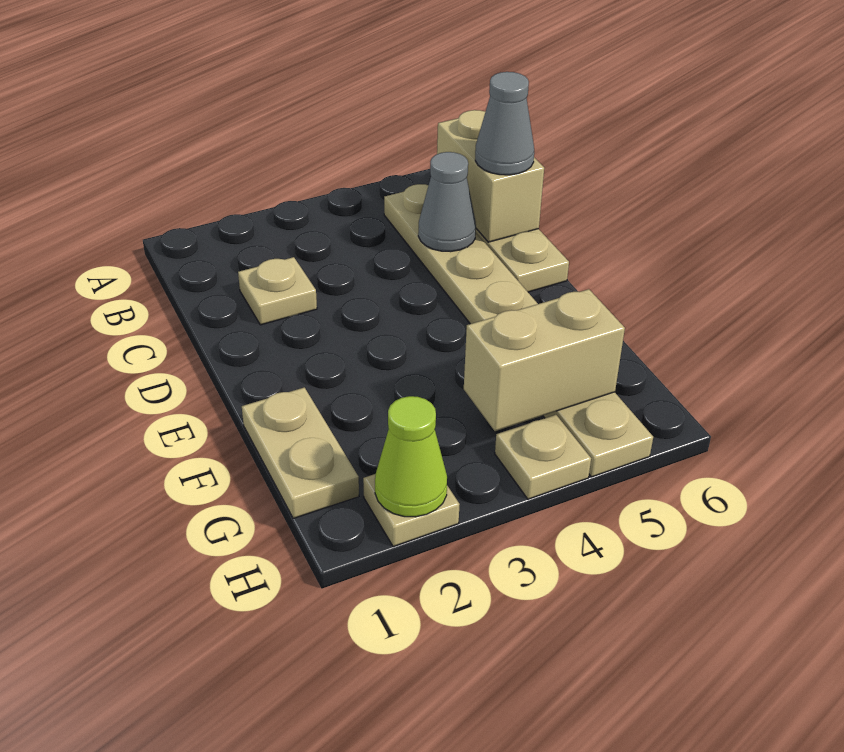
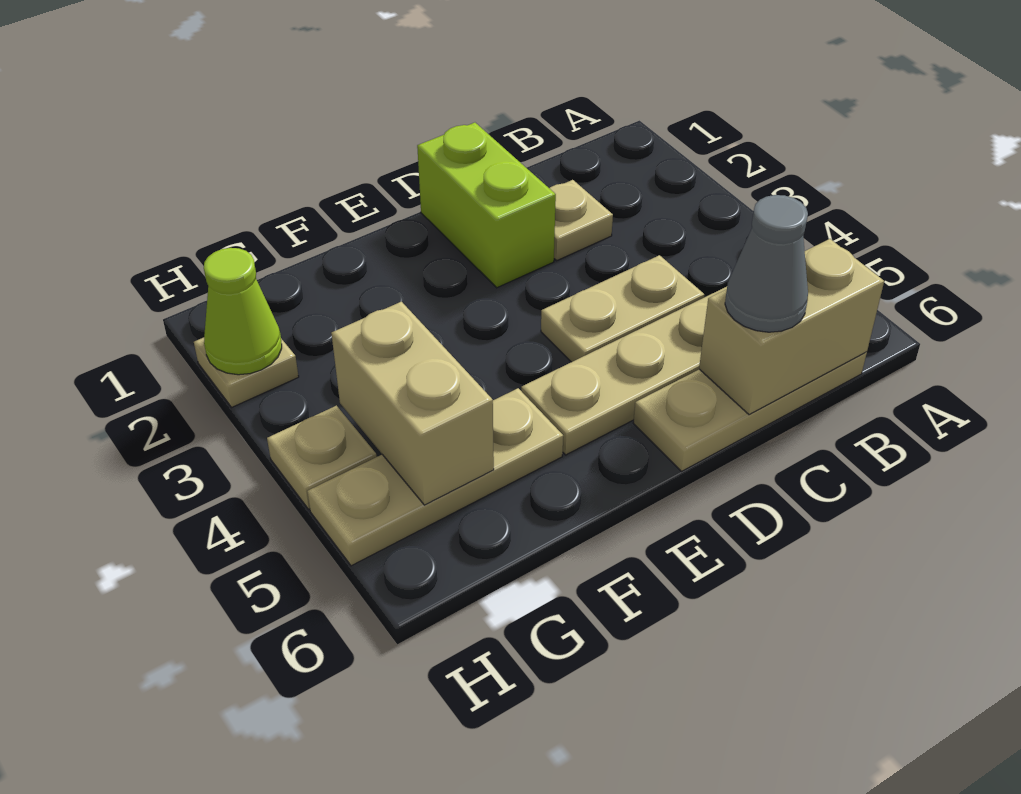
grey cone C5 level 2 -> none
none -> lime brick D1:D2 level 1
tan plate F1:G1 level 1 -> tan plate C4:D4 level 1

